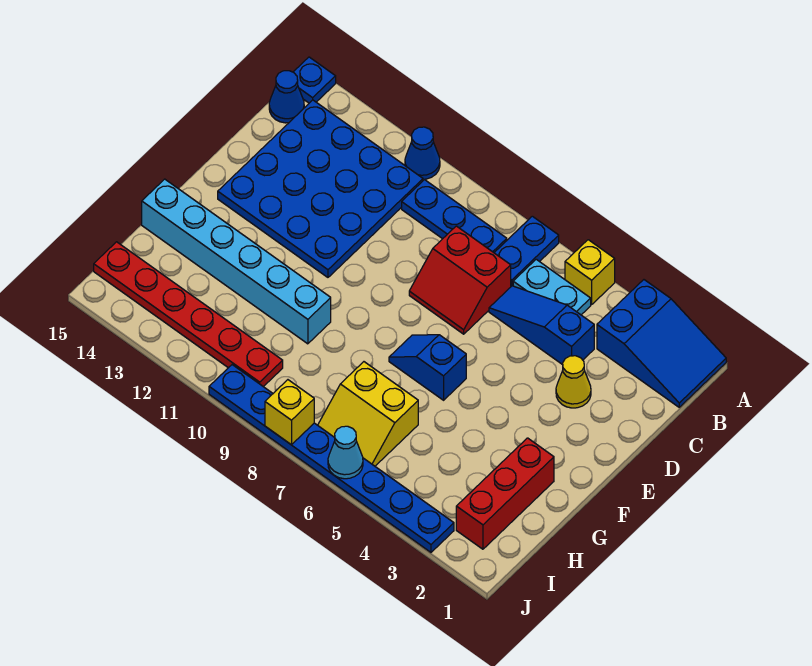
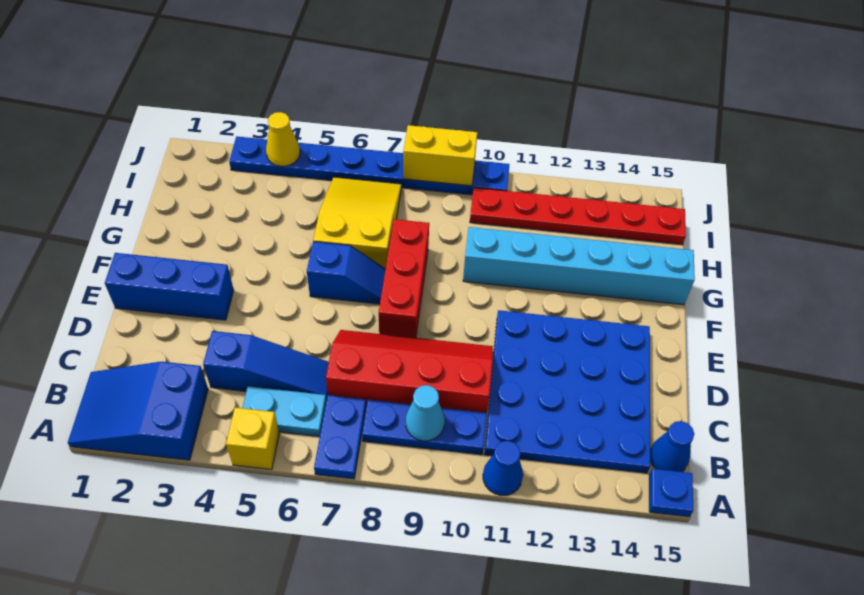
red slope C7:D8 level 1 top C -> red slope C7:D10 level 1 top C
yellow cone D3 level 1 -> yellow cone J4 level 2
none -> blue brick E1:E3 level 1
red brick G2:I2 level 1 -> red brick E8:G8 level 1
yellow slope H6:I7 level 1 top H -> yellow slope G6:I7 level 1 top G
cyan cone J6 level 2 -> cyan cone B9 level 2
yellow brick J8 level 2 -> yellow brick J8:J9 level 2

